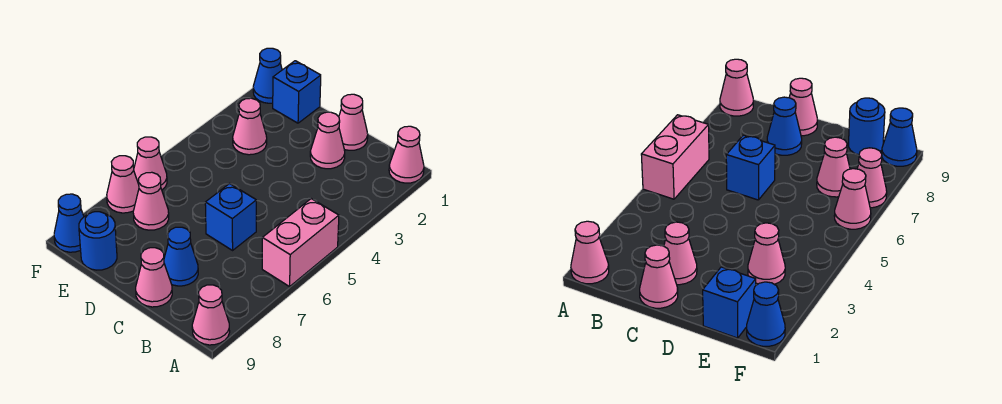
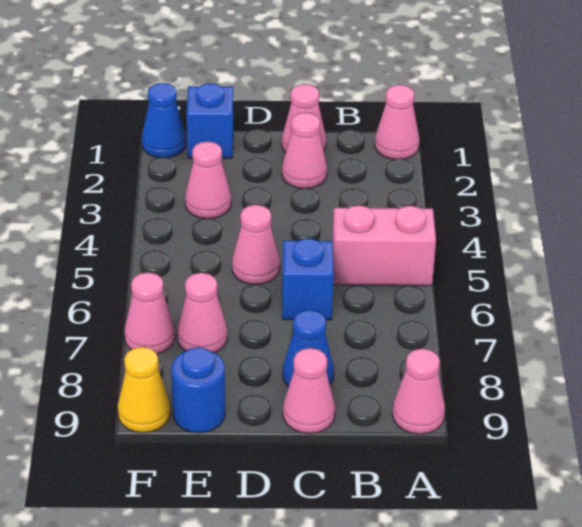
pink brick A5:A6 level 1 -> pink brick A5:B5 level 1
pink cone F6 level 1 -> pink cone D5 level 1
blue cone F9 level 1 -> yellow cone F9 level 1

